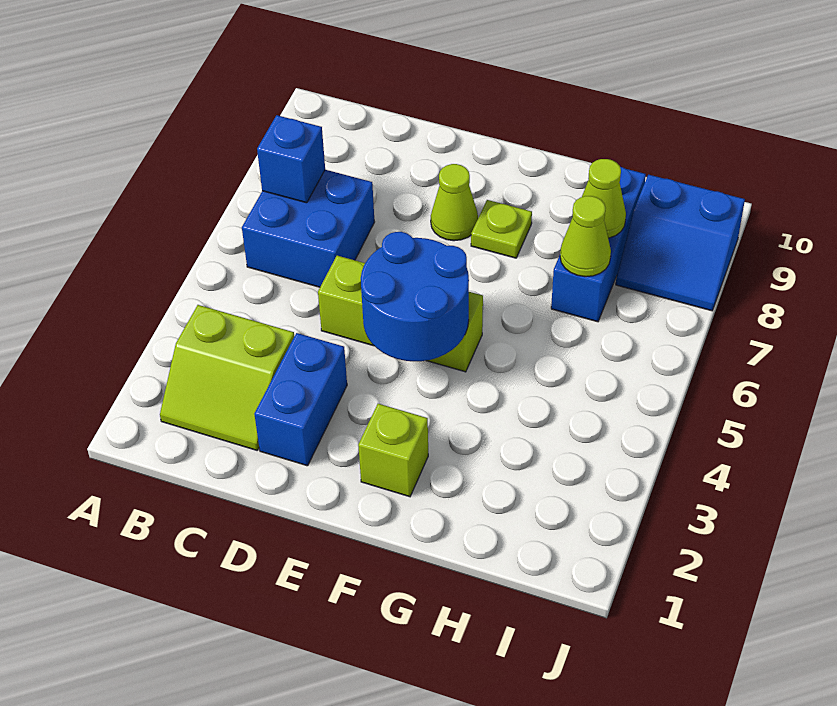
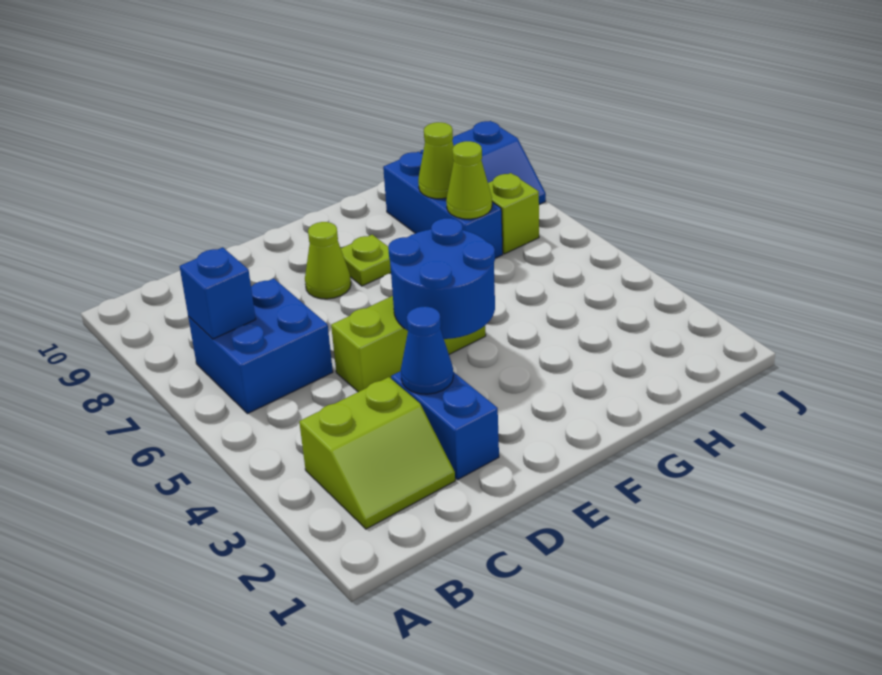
none -> blue cone D3 level 2
lime brick F2 level 1 -> lime brick I7 level 1

